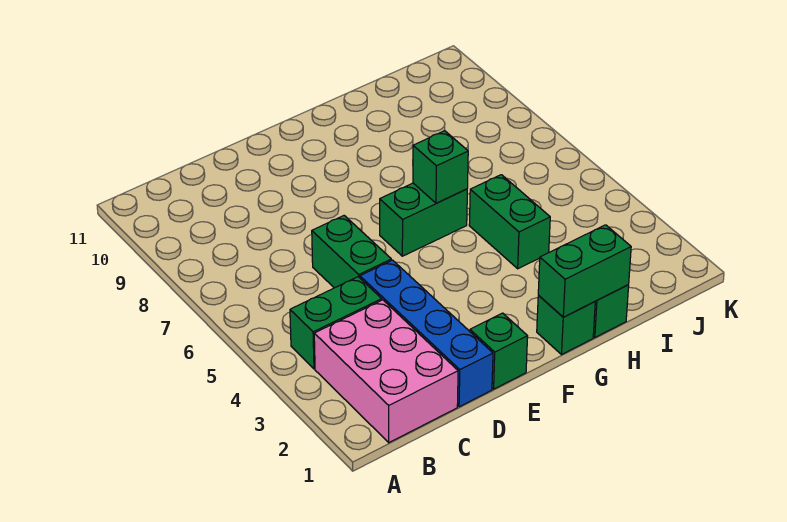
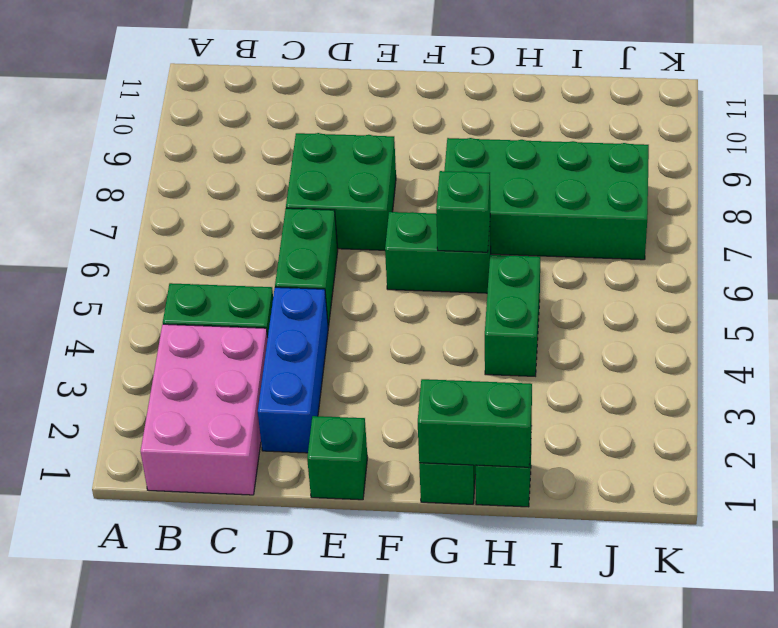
blue brick D1:D4 level 1 -> blue brick D2:D4 level 1
none -> green brick D7:E8 level 1
none -> green brick G7:J8 level 1

